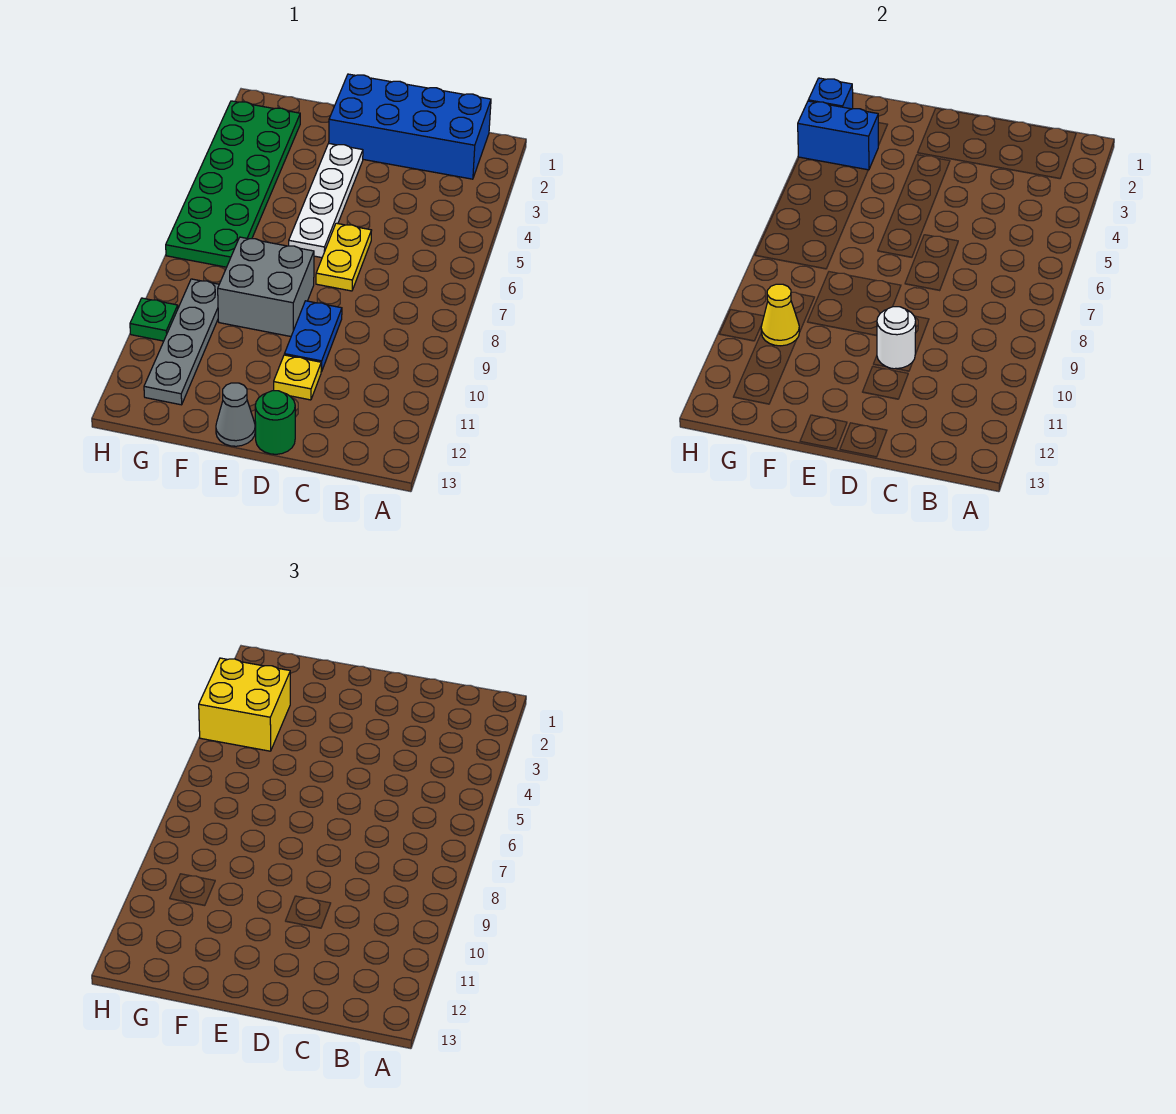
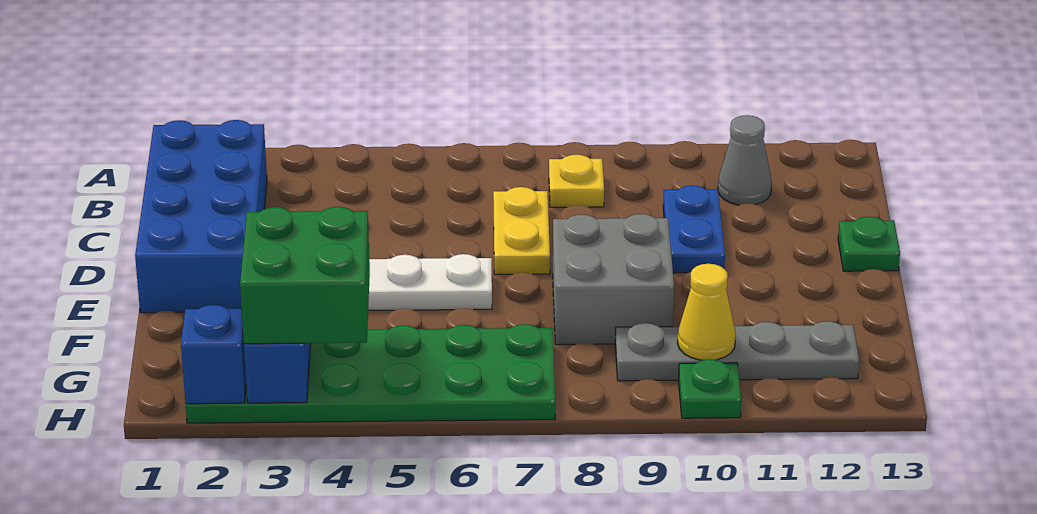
yellow plate D6:D7 level 1 -> yellow plate C7:D7 level 1
blue plate D9:D10 level 1 -> blue plate C10:D10 level 1
white round brick D10 level 2 -> none
yellow plate D11 level 1 -> yellow plate B8 level 1
green round brick D13 level 1 -> green plate D13 level 1
grey cone E13 level 1 -> grey cone B11 level 1
yellow brick G3:H4 level 3 -> green brick G3:H4 level 3

